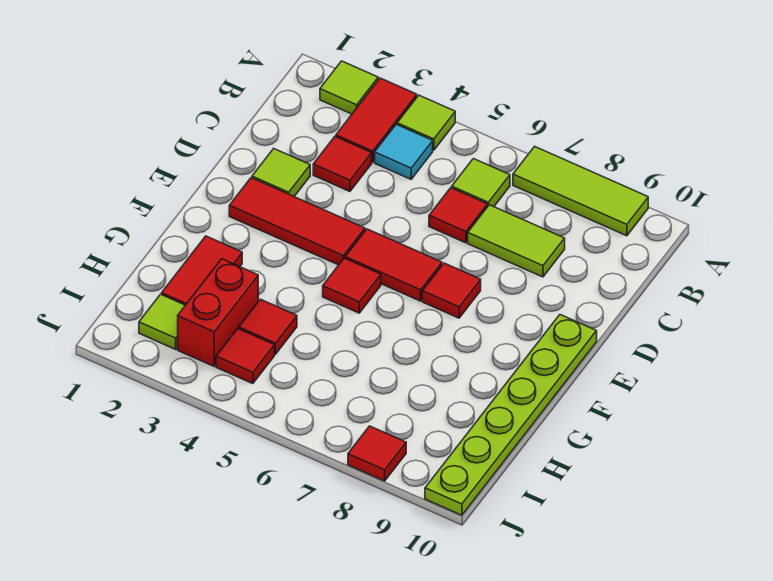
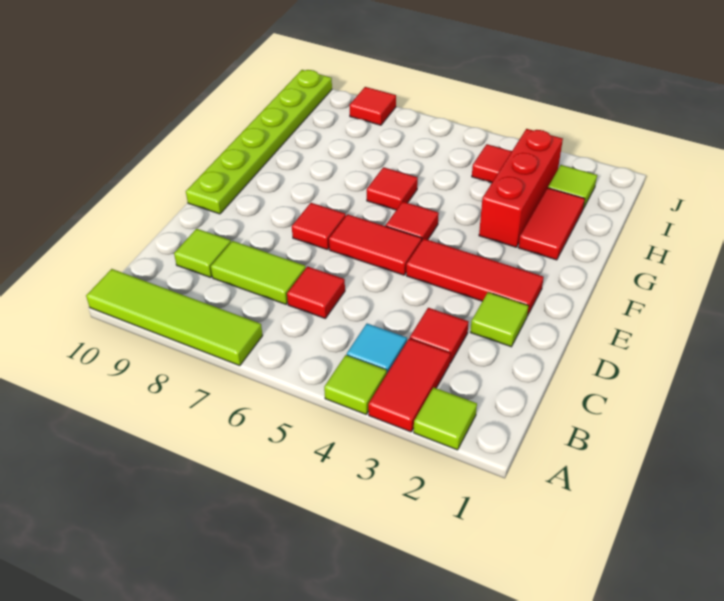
lime tile A7:A9 level 1 -> lime tile A7:A10 level 1
lime tile B6 level 1 -> lime tile C9 level 1
red brick H3:I3 level 1 -> red brick G3:I3 level 1
red tile H4 level 1 -> red tile G6 level 1

